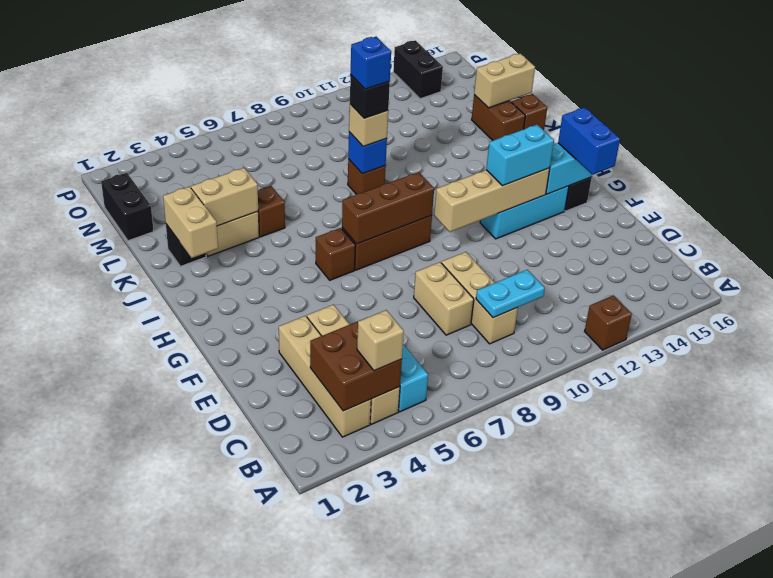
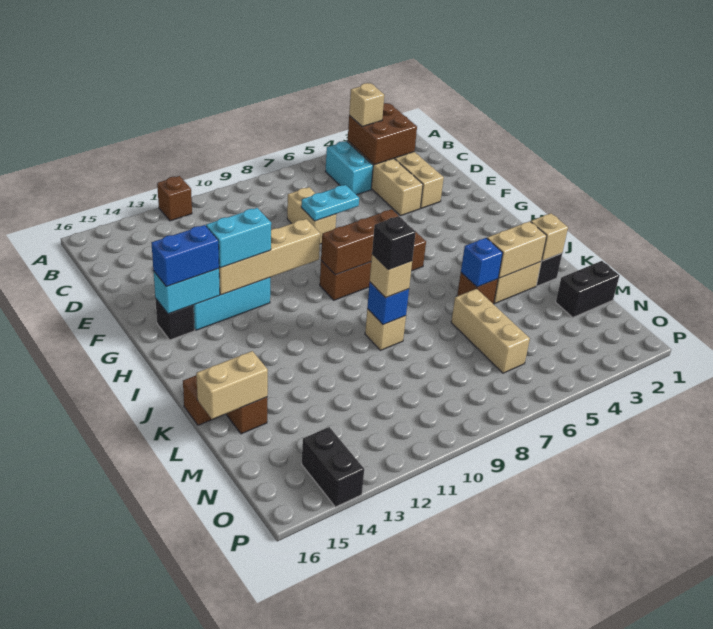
tan brick C9:E9 level 1 -> tan brick L6:N6 level 1
cyan plate C9:C10 level 2 -> cyan plate E7:E8 level 2
blue brick F15:G15 level 3 -> blue brick G14:G15 level 3
tan brick J2:K2 level 2 -> tan brick K2 level 2
brown brick K9 level 1 -> tan brick K9 level 1
blue brick K9 level 5 -> blue brick K5 level 2
black brick M1:N1 level 1 -> black brick M1:M2 level 1

